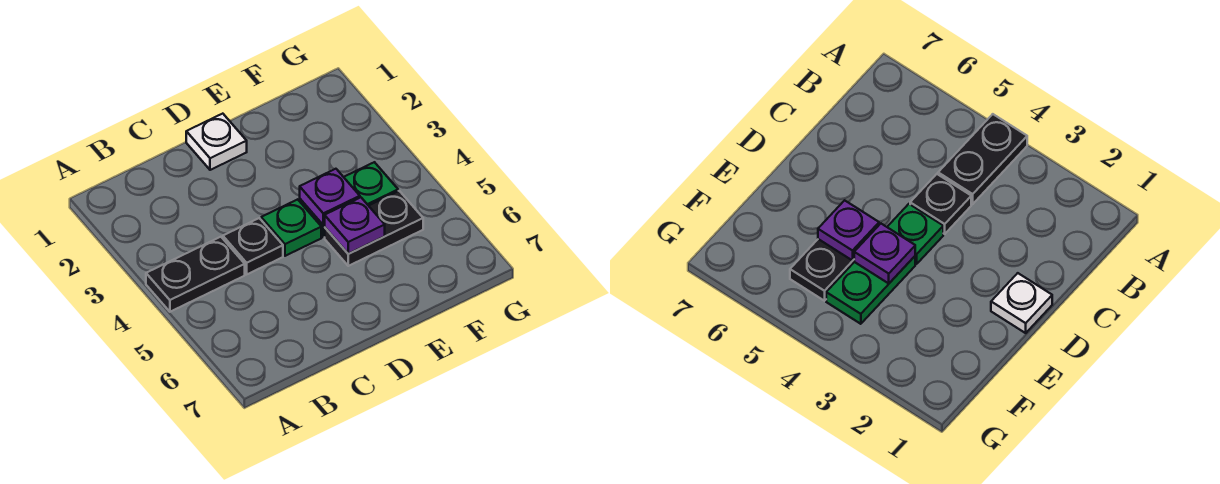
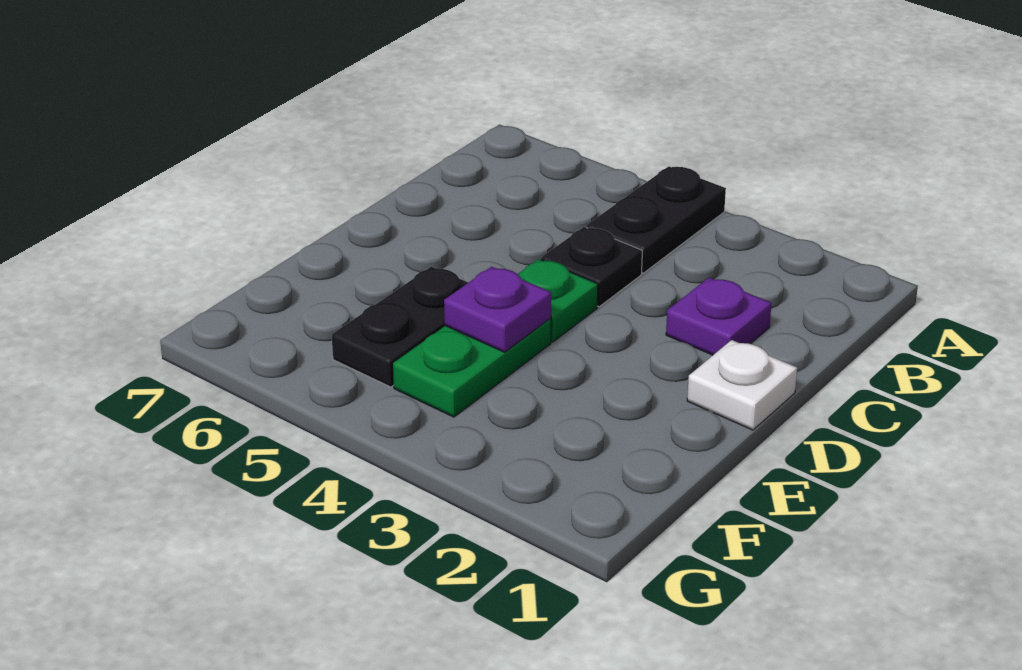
purple plate E5 level 2 -> purple plate C2 level 1

